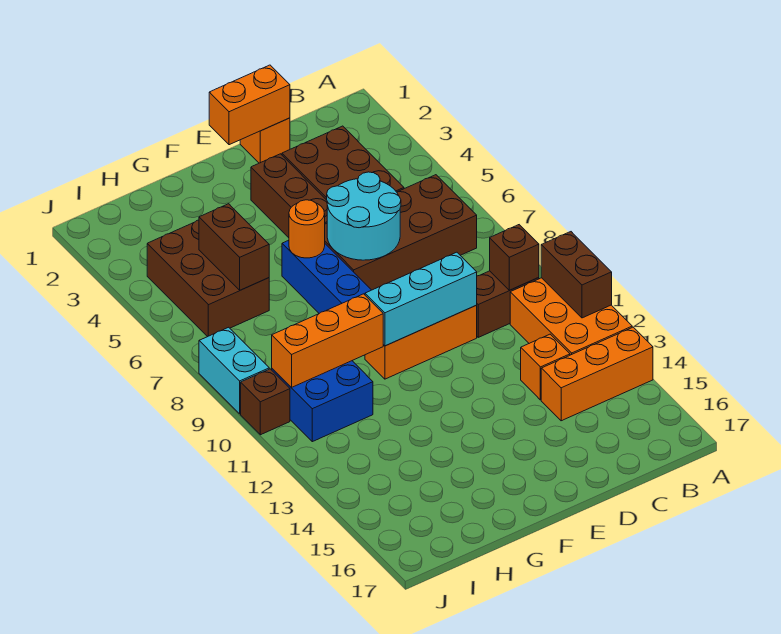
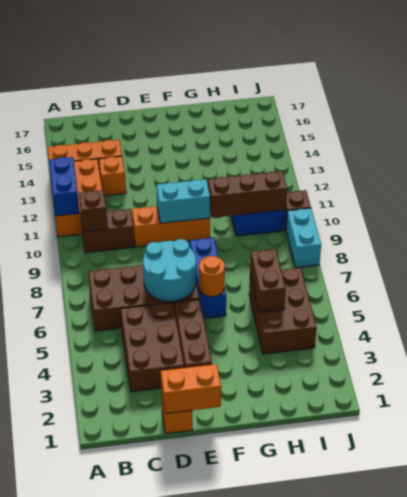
brown brick A11:A12 level 2 -> blue brick A11:A12 level 2
cyan brick D10:F10 level 2 -> cyan brick E10:F10 level 2
orange brick G10:I10 level 2 -> brown brick G10:I10 level 2

